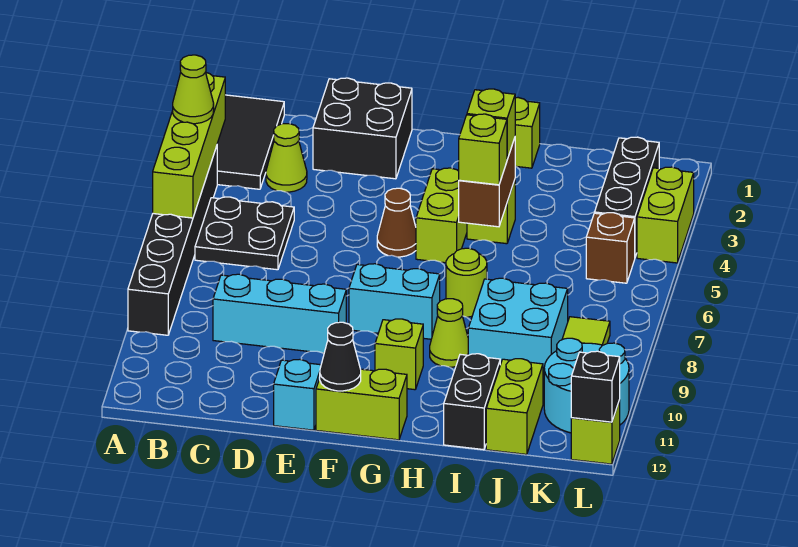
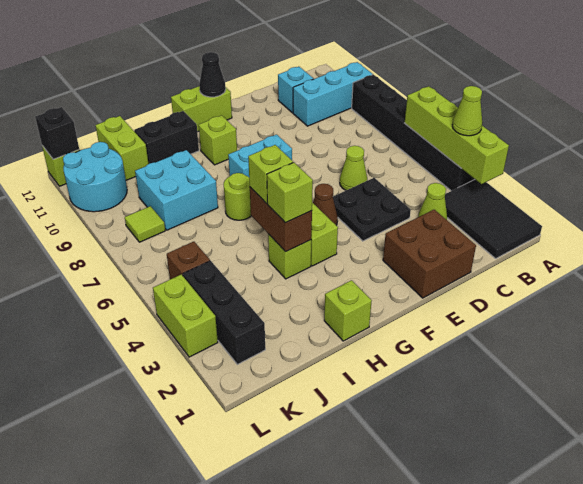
black plate B5:C6 level 1 -> black plate D4:E5 level 1
cyan brick C9:E9 level 1 -> cyan brick A10:C10 level 1
black brick D1:E2 level 1 -> brown brick D1:E2 level 1
cyan brick E12 level 1 -> cyan brick C11 level 1
lime cone H9 level 1 -> lime cone D6 level 1
black brick I11:I12 level 1 -> black brick H11:I11 level 1

